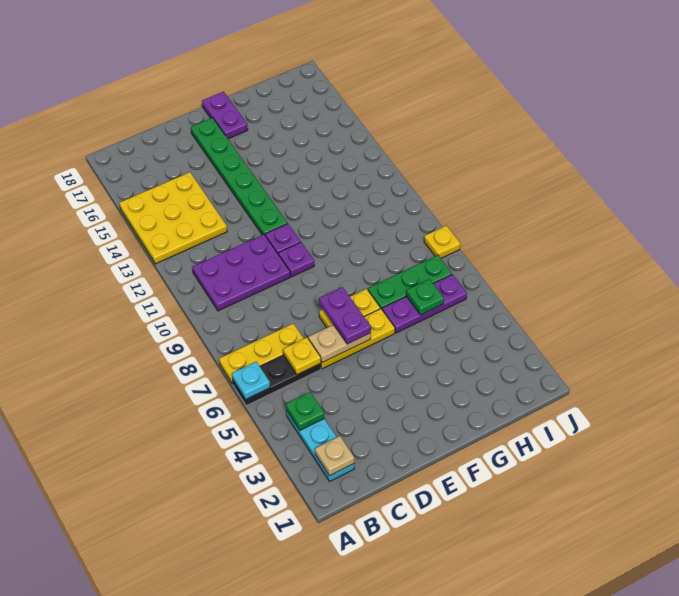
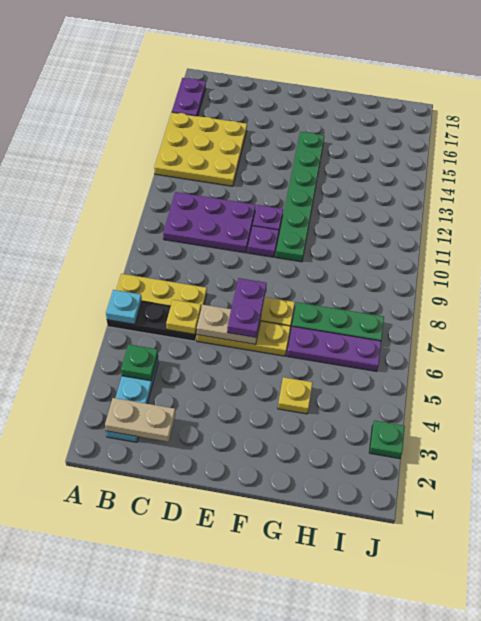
tan plate B2 level 2 -> tan plate B2:C2 level 2
green plate E12:E17 level 1 -> green plate F10:F15 level 1
purple plate F17:F18 level 1 -> purple plate A16:A17 level 1
green plate H6 level 2 -> green plate J3 level 1
yellow plate J8 level 1 -> yellow plate G4 level 1

